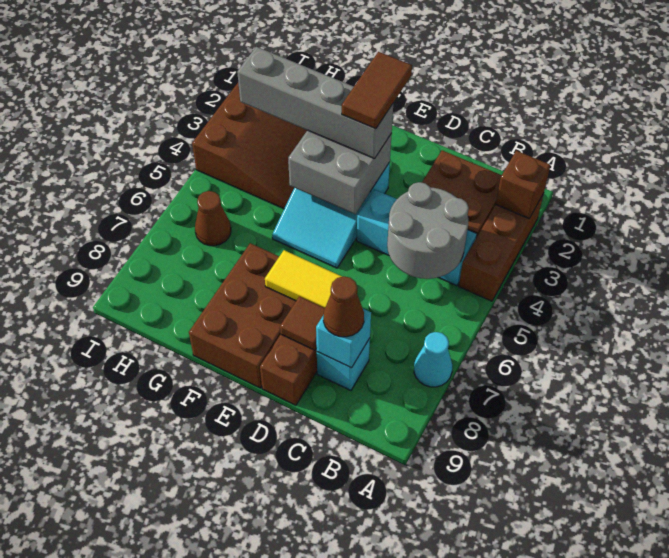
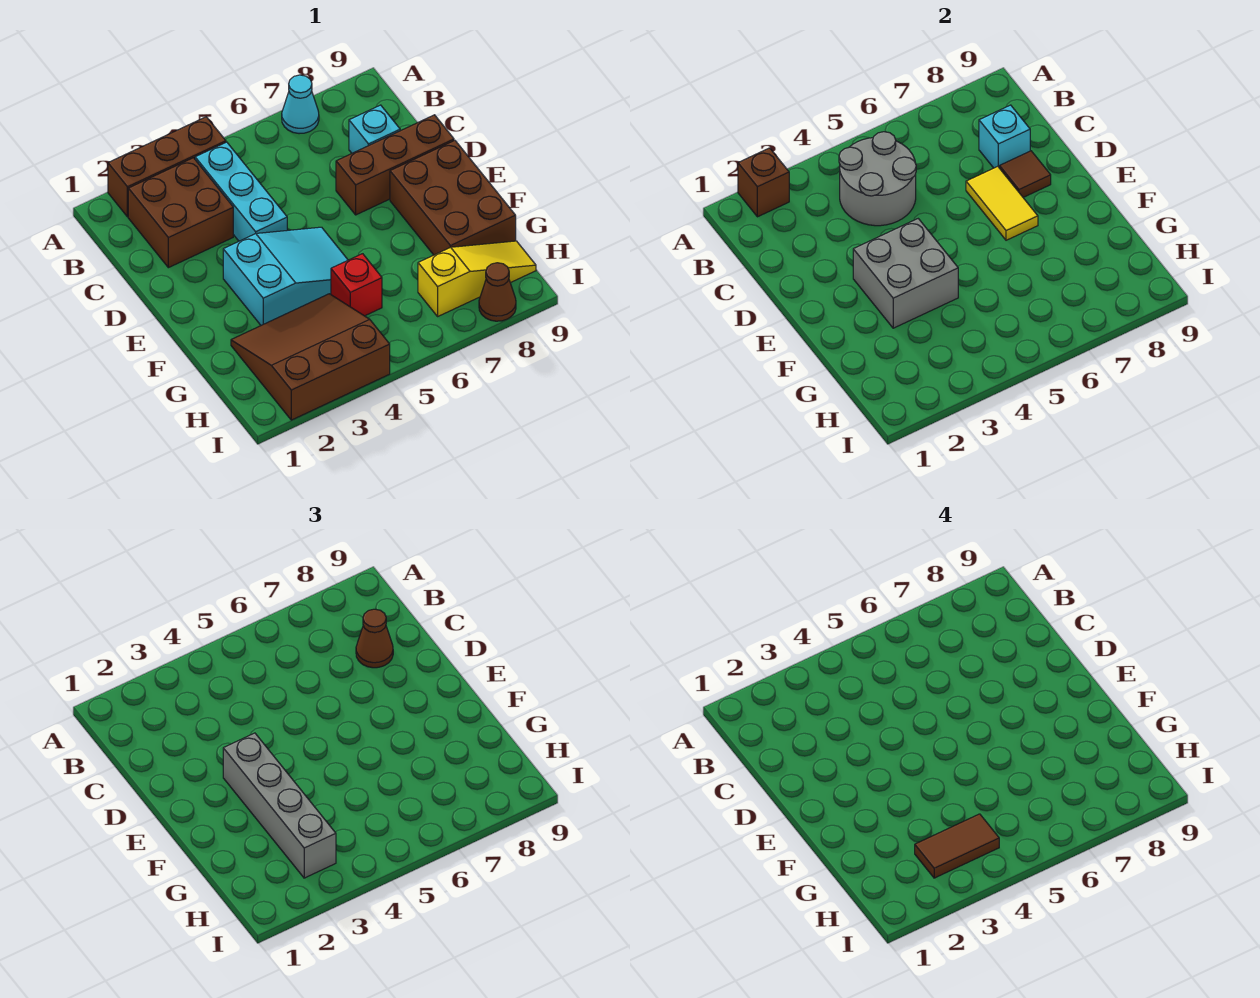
brown tile E2:E3 level 4 -> brown tile H3:H4 level 4
brown brick E7:F9 level 1 -> brown brick E8:G9 level 1
none -> red brick G5 level 1
brown cone H6 level 1 -> brown cone I8 level 1
none -> yellow slope H7:H9 level 1 top 7

